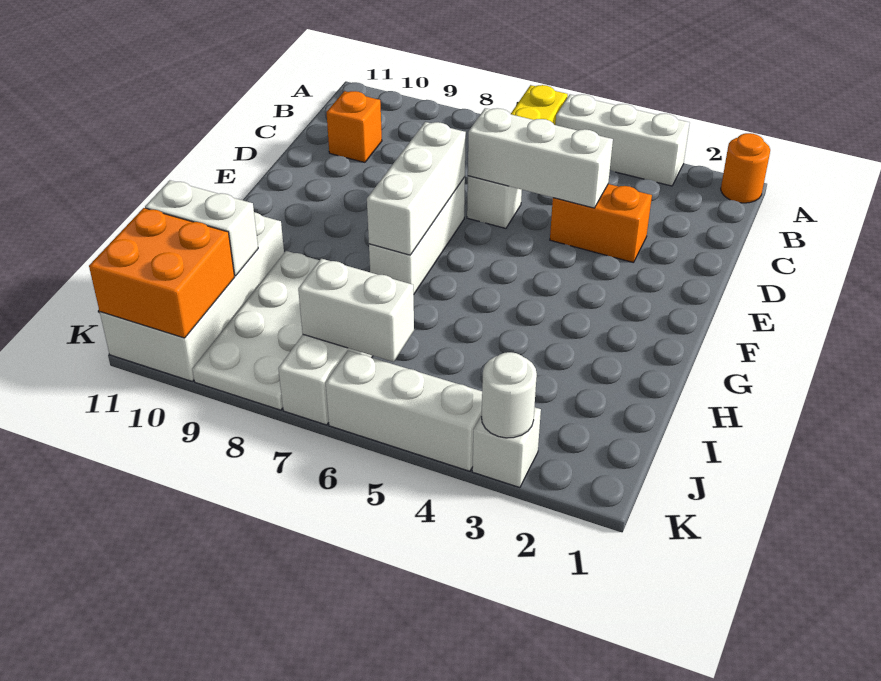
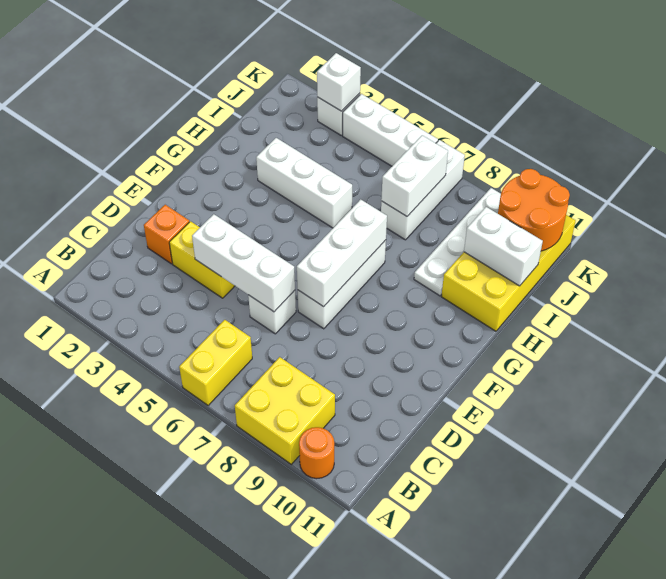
orange round brick A1 level 1 -> orange round brick A10 level 1
white brick A3:A5 level 1 -> white brick H3:H5 level 1
none -> yellow brick A8:B9 level 1
orange brick C10 level 1 -> orange brick D2 level 1
orange brick D3:D4 level 1 -> yellow brick D3:D4 level 1
white plate H8:K9 level 1 -> white plate H9:K9 level 1
white brick H10:K11 level 1 -> yellow brick H10:K11 level 1
white brick J6:J7 level 2 -> white brick I7:J7 level 2
orange brick J10:K11 level 2 -> orange round brick J10:K11 level 2
white round brick K3 level 2 -> white brick K3 level 2

